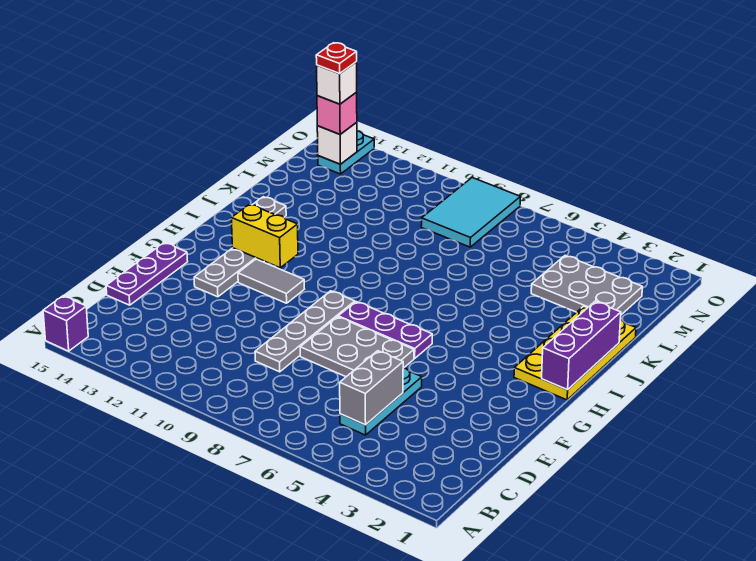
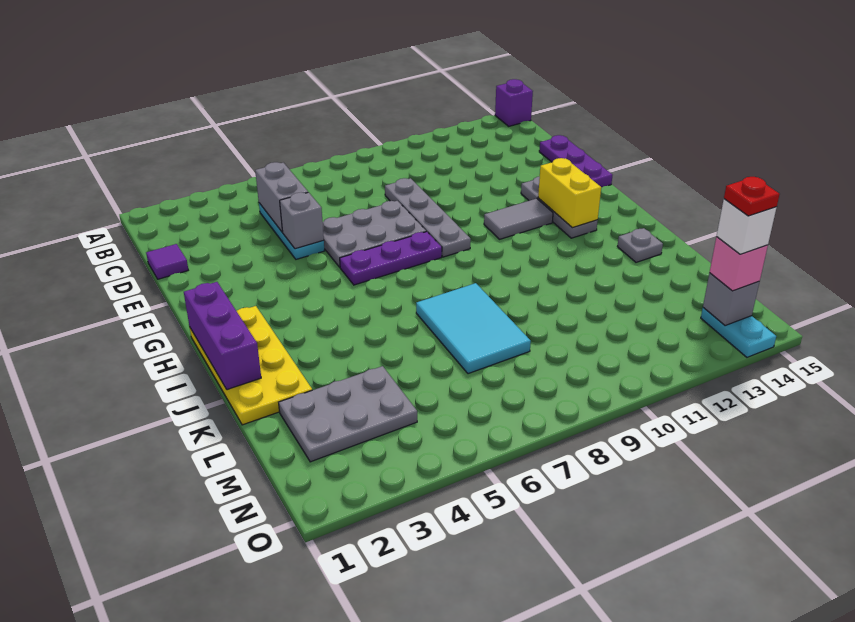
none -> purple tile D1 level 1
none -> grey brick E5 level 2
yellow brick H12:H13 level 2 -> yellow brick G13:H13 level 2
cyan tile M8:O9 level 1 -> cyan tile J7:L8 level 1
white brick N14 level 2 -> grey brick N14 level 2

